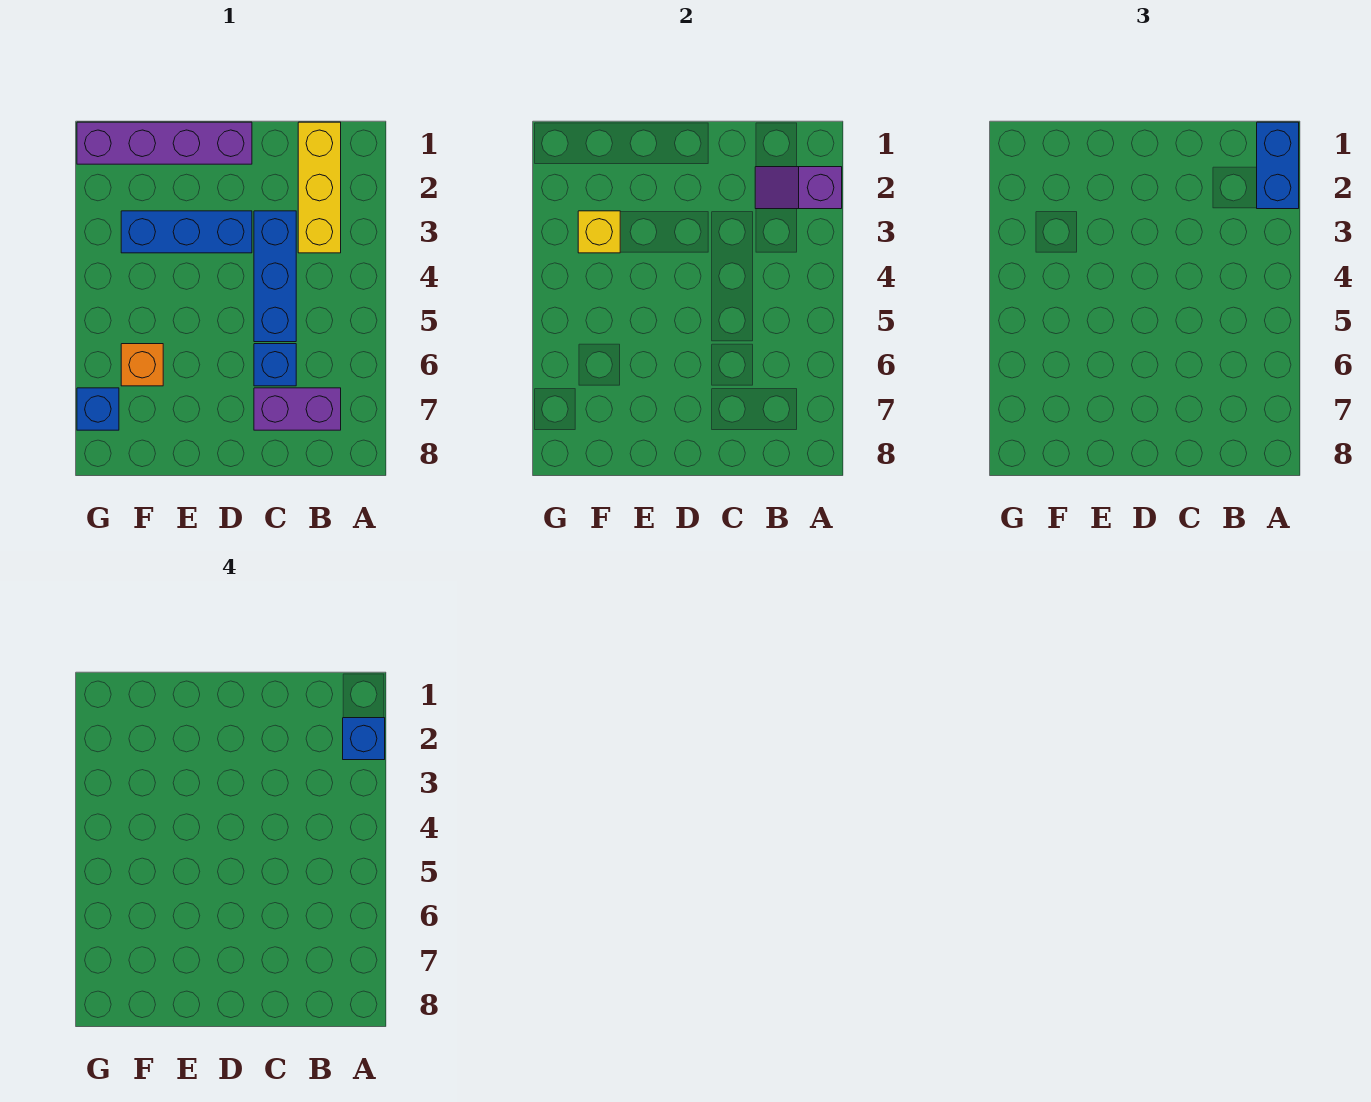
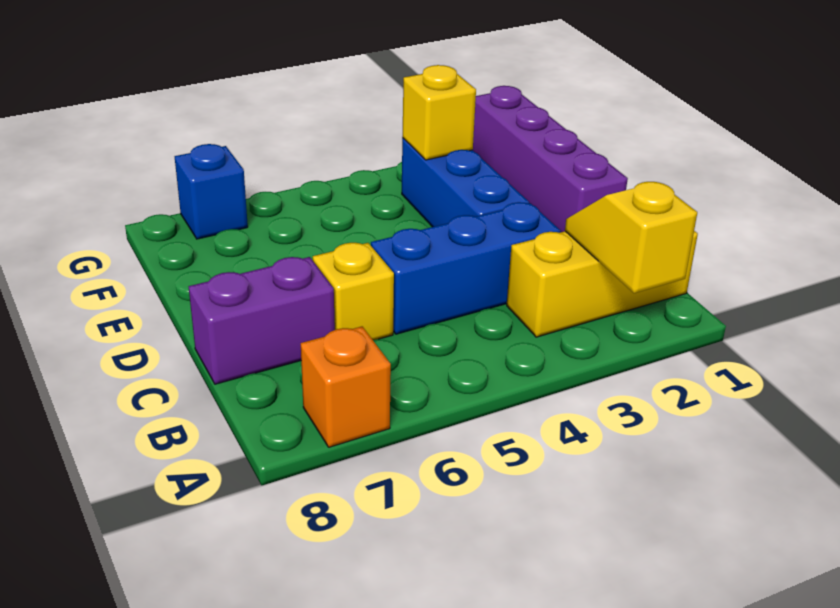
blue brick A1:A2 level 3 -> none
purple slope A2:B2 level 2 top A -> yellow slope A2:B2 level 2 top A
blue brick A2 level 4 -> none
purple brick B7:C7 level 1 -> purple brick C7:C8 level 1
blue brick C6 level 1 -> yellow brick C6 level 1
orange brick F6 level 1 -> orange brick A7 level 1

